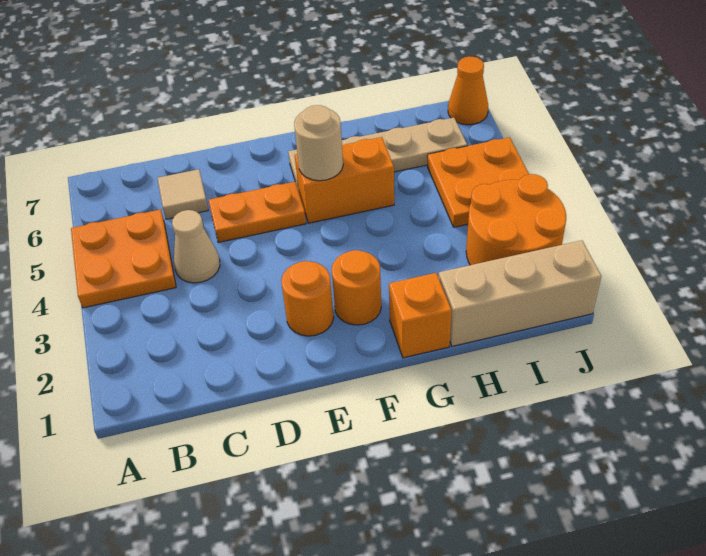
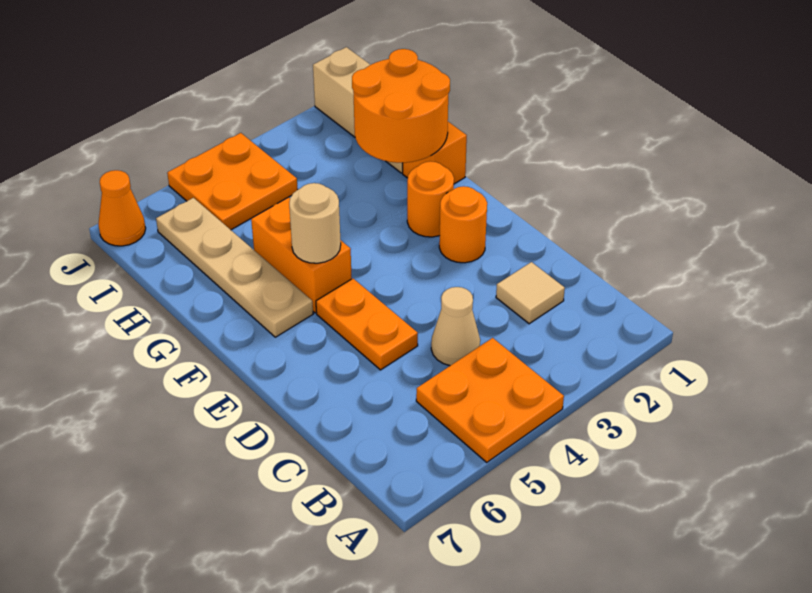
tan tile C6 level 1 -> tan tile C2 level 1
orange round brick I2:J3 level 1 -> orange round brick G1:H2 level 2

